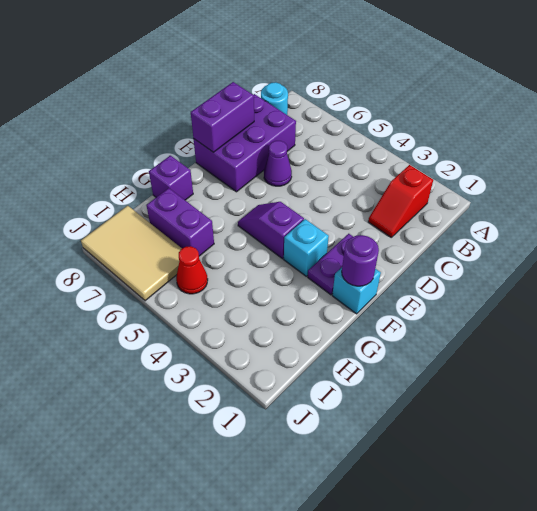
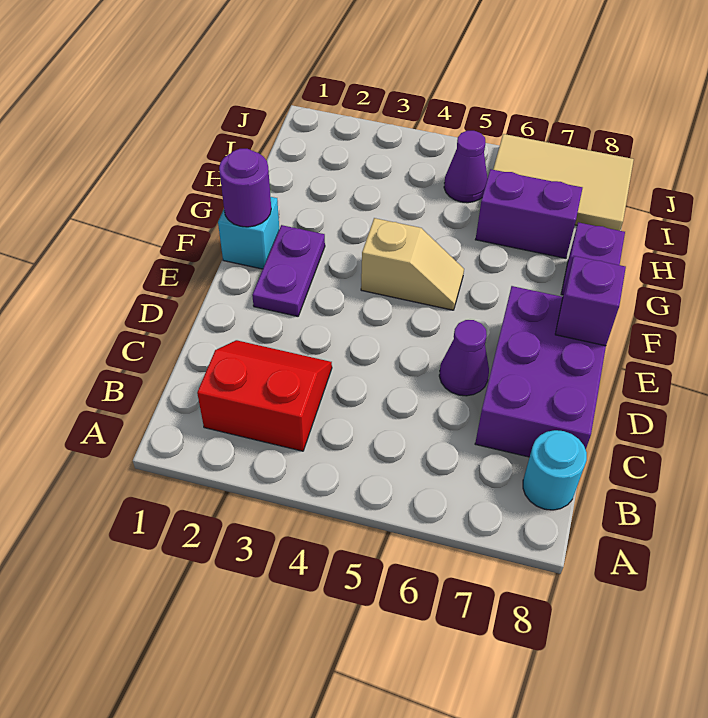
red slope B2:C2 level 1 top B -> red slope B2:C3 level 1 top B
purple brick D8:E8 level 2 -> purple brick E8 level 2
cyan brick F3 level 1 -> none
purple slope F4:F5 level 1 top 4 -> tan slope F4:F5 level 1 top 4
red cone I5 level 1 -> purple cone I5 level 1

